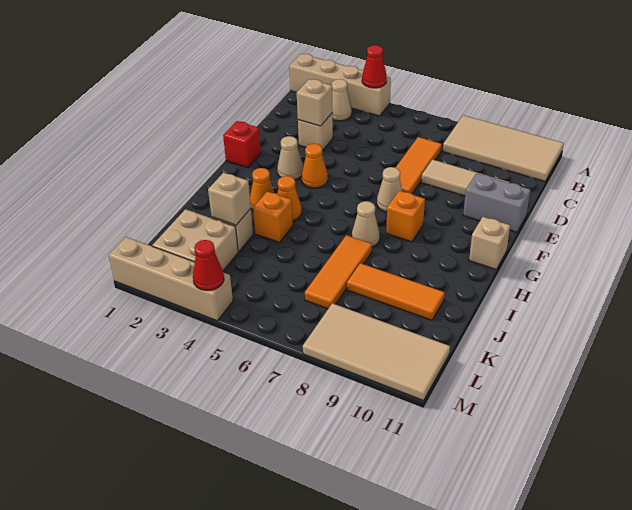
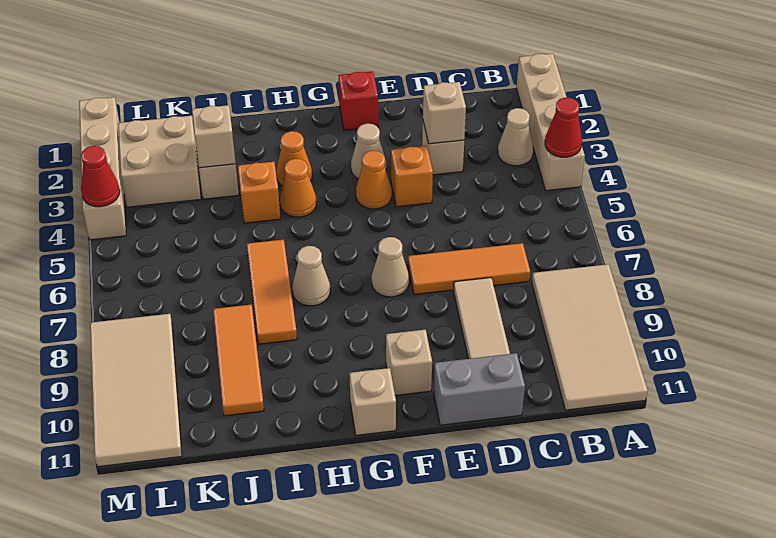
grey brick E10:E11 level 1 -> grey brick D11:E11 level 1
none -> tan brick F10 level 1
orange brick G8 level 1 -> orange brick E4 level 1
orange tile I7:K7 level 1 -> orange tile I6:I8 level 1

